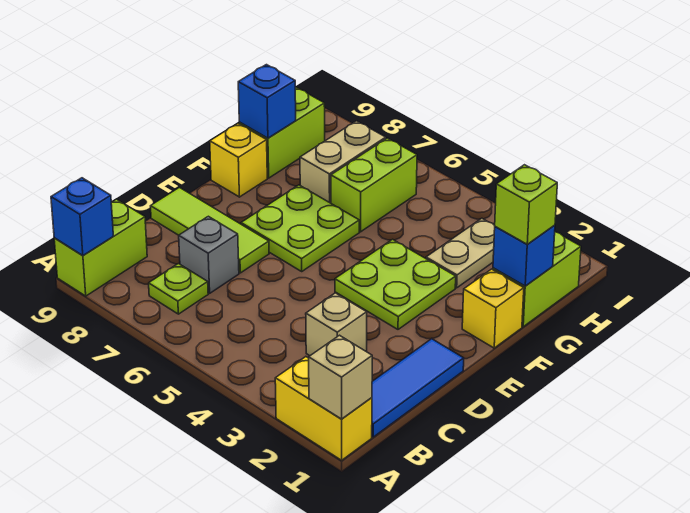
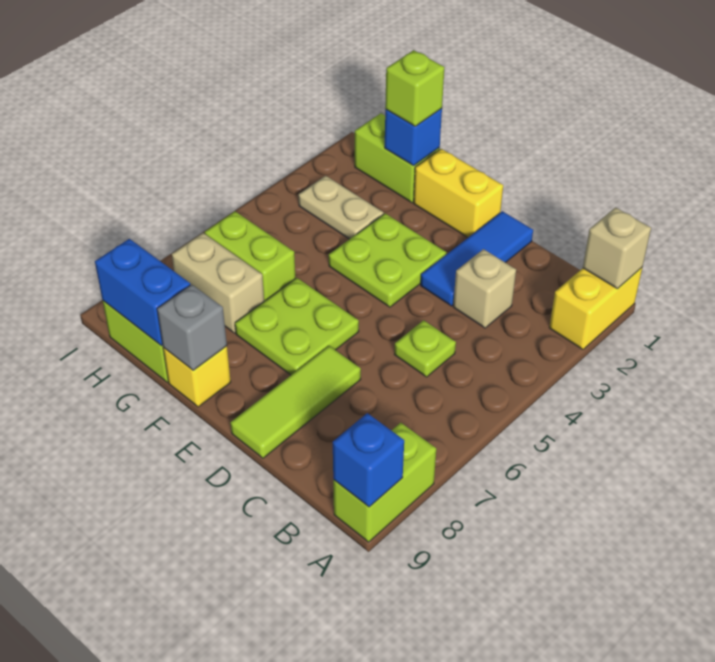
lime brick A9:B9 level 1 -> lime brick A8:A9 level 1
blue tile B1:D1 level 1 -> blue tile D1:D3 level 1
lime plate B7 level 1 -> lime plate C5 level 1
grey brick C7 level 1 -> grey brick F9 level 2
yellow brick F1 level 1 -> yellow brick E1:F1 level 1
blue brick G9 level 2 -> blue brick G9:H9 level 2

